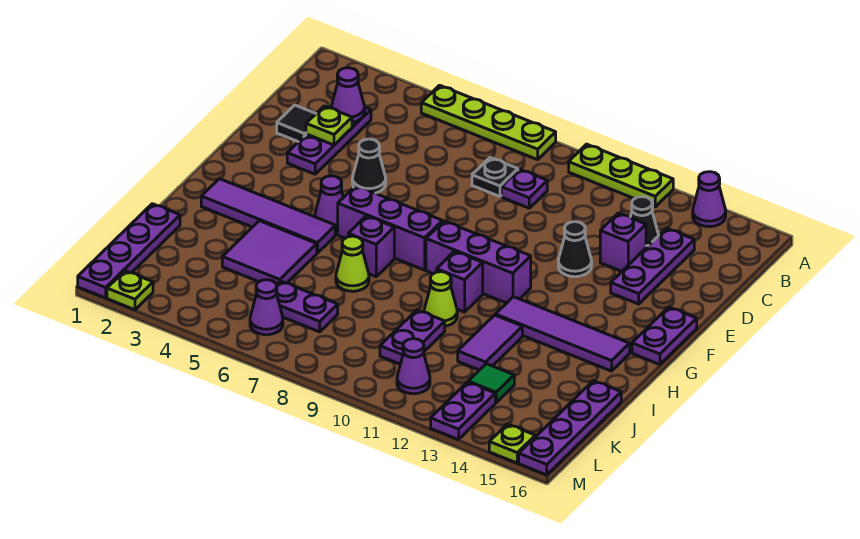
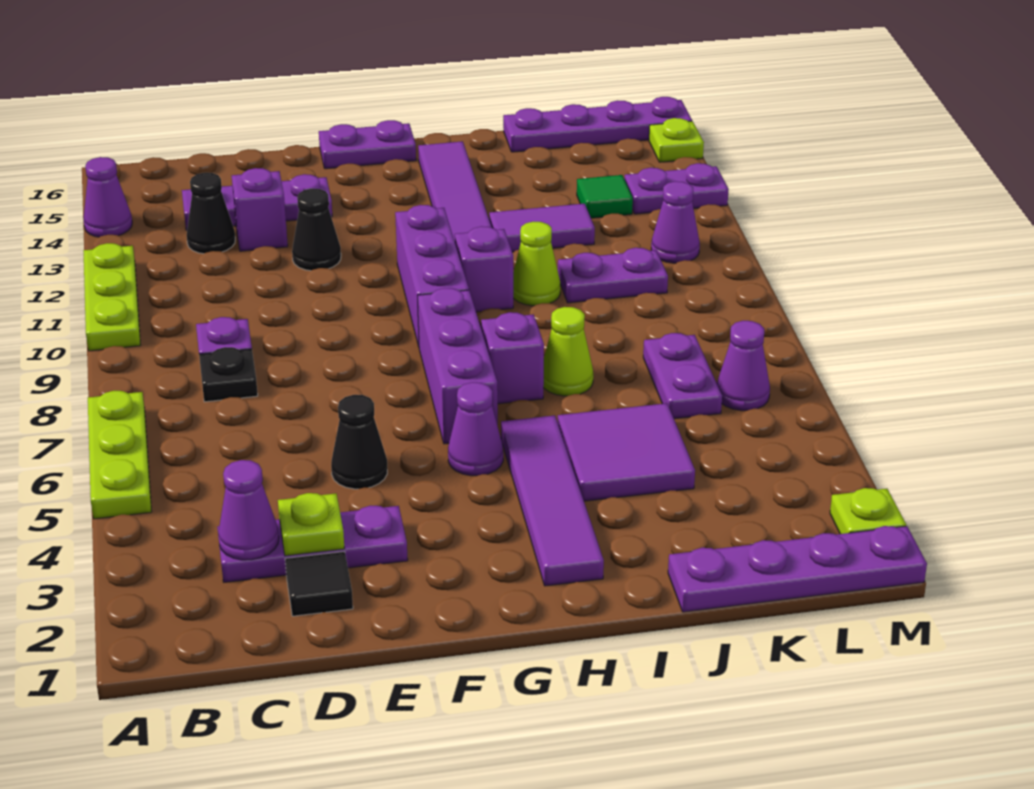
lime plate A5:A8 level 1 -> lime plate A5:A7 level 1

